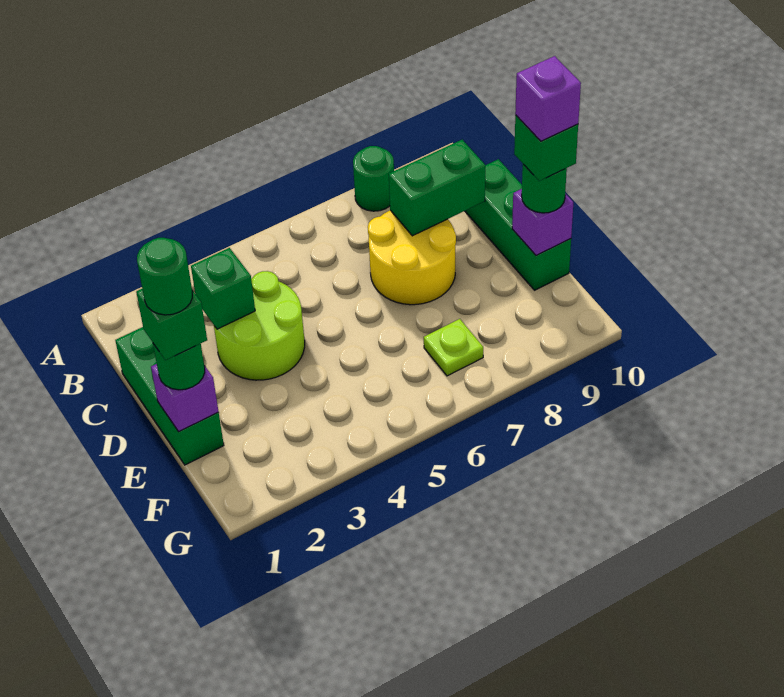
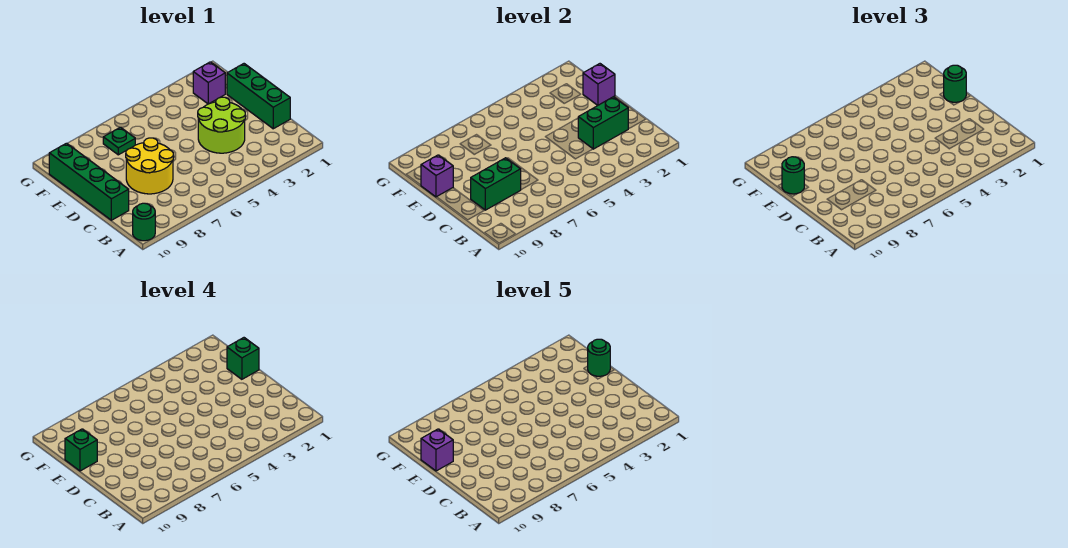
green round brick A8 level 1 -> green round brick A10 level 1
green brick C3 level 2 -> green brick C2:C3 level 2
green brick C10:E10 level 1 -> green brick C10:F10 level 1
none -> purple brick F2 level 1
lime plate F7 level 1 -> green plate F7 level 1

